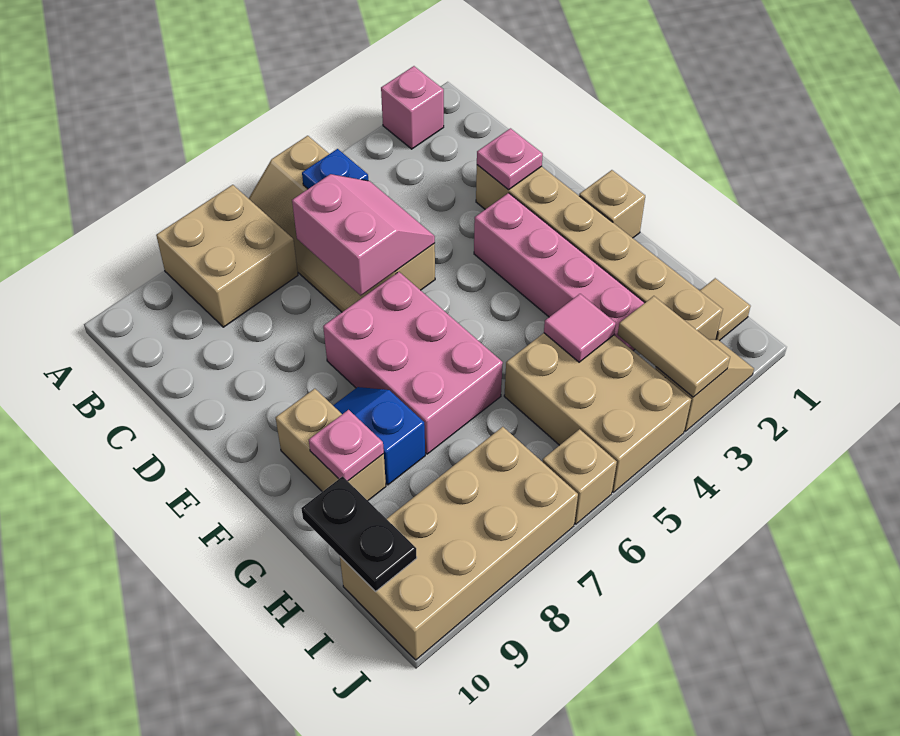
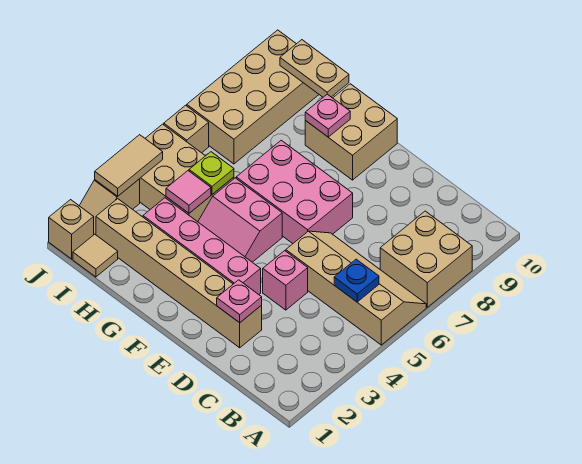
pink brick A2 level 1 -> pink brick D4 level 1
pink slope C5:D6 level 2 top 6 -> pink slope F4:G5 level 1 top 5
tan brick F1 level 1 -> tan brick J1 level 1
blue slope F8:G8 level 1 top G -> none
tan brick F9:G9 level 1 -> tan brick F9:G10 level 1
none -> lime plate H5 level 2
black plate H10:I10 level 2 -> tan plate H10:I10 level 2
tan tile I3:J3 level 2 -> tan tile J3:J4 level 2

